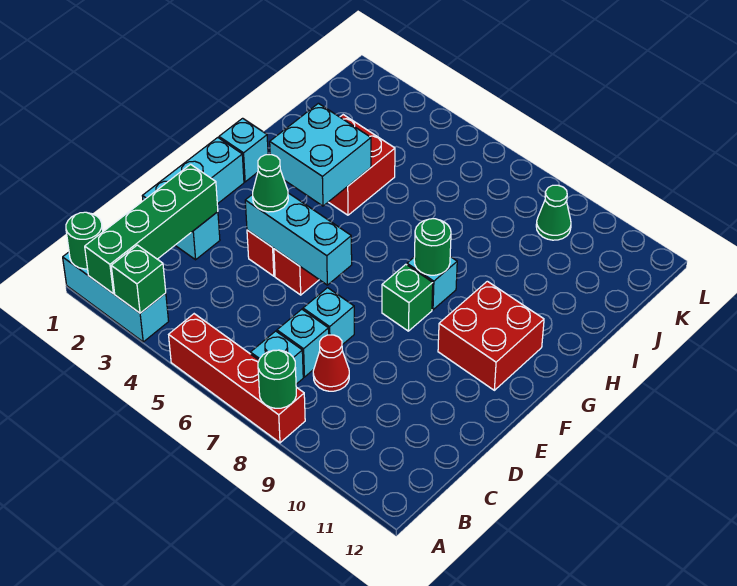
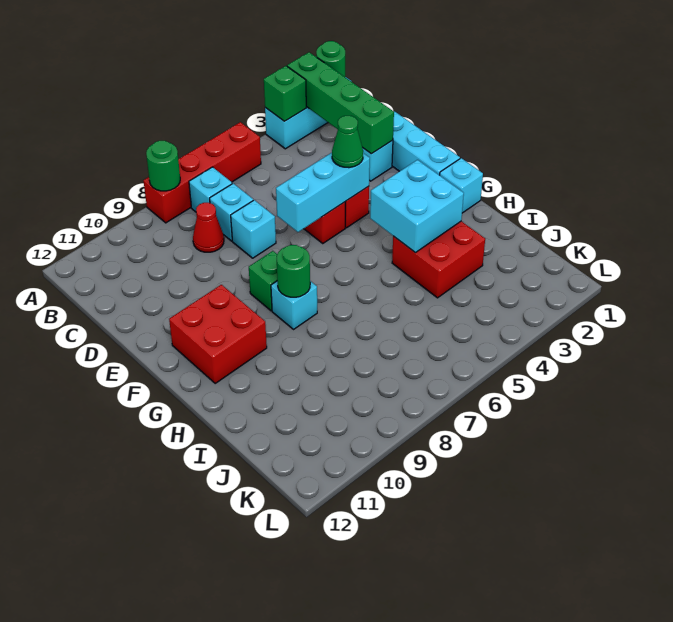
green cone K9 level 1 -> none

